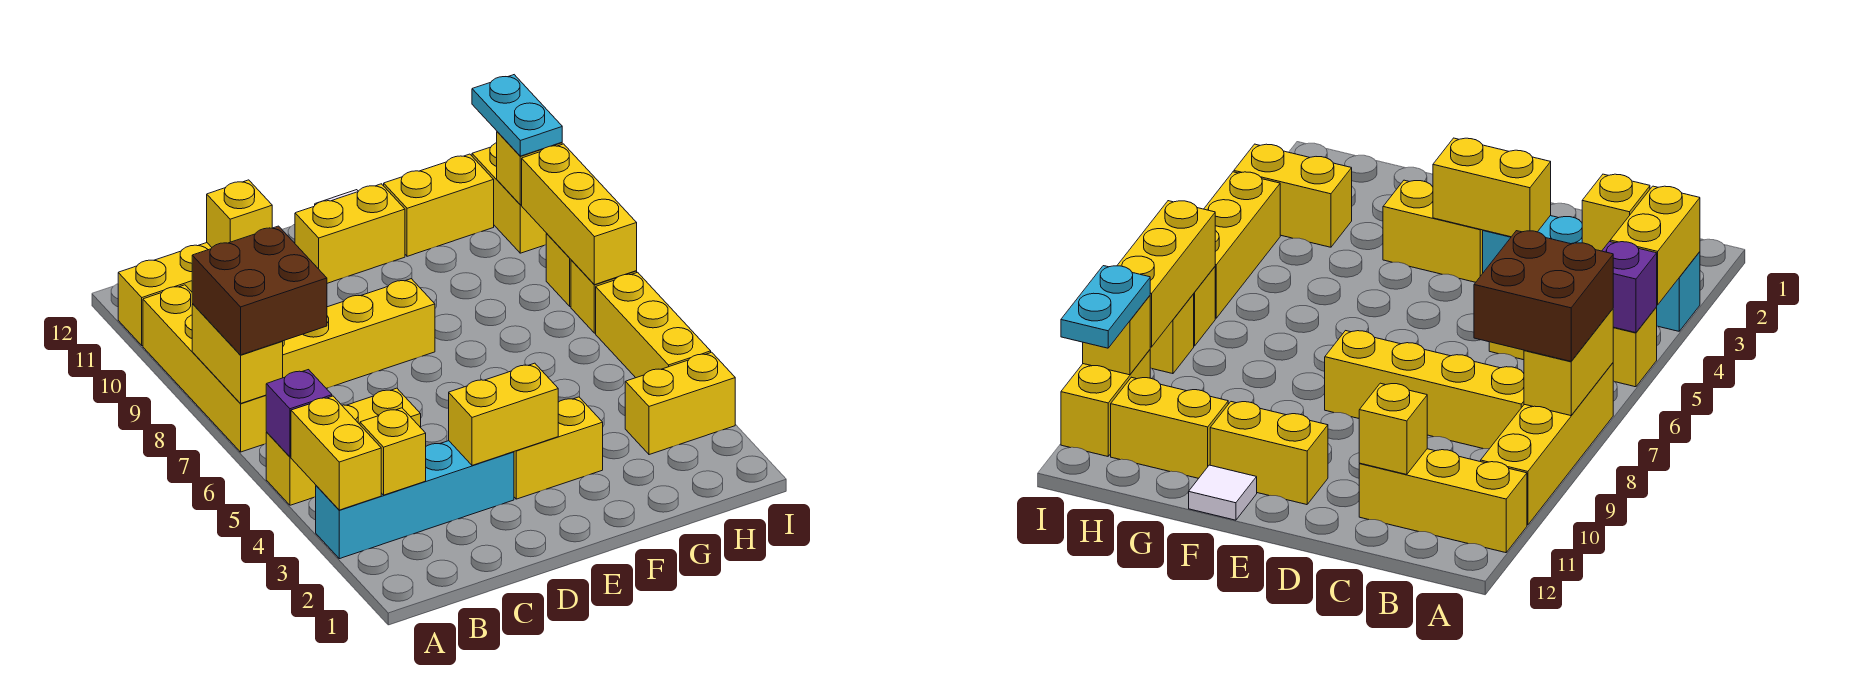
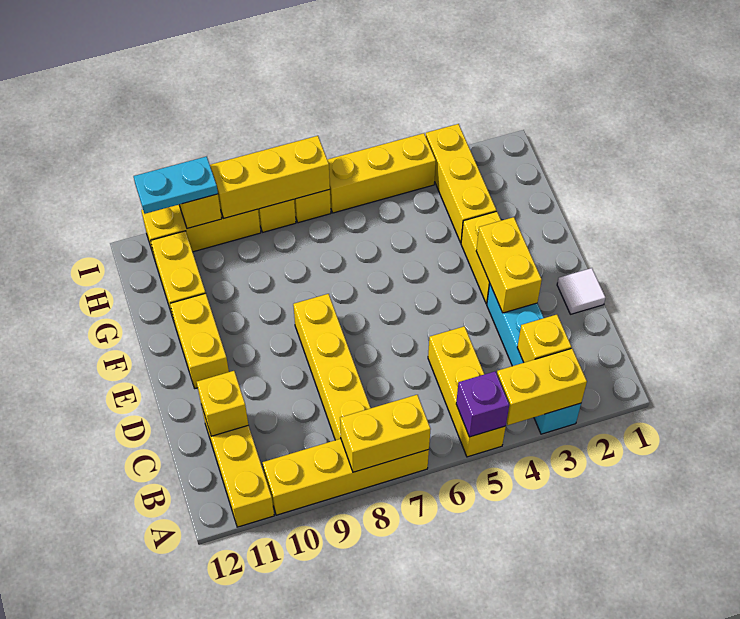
brown brick A7:B8 level 3 -> none
white tile F12 level 1 -> white tile D1 level 1
yellow brick H3:I3 level 1 -> yellow brick G3:I3 level 1
yellow brick I10:I11 level 1 -> yellow brick I9:I11 level 1

